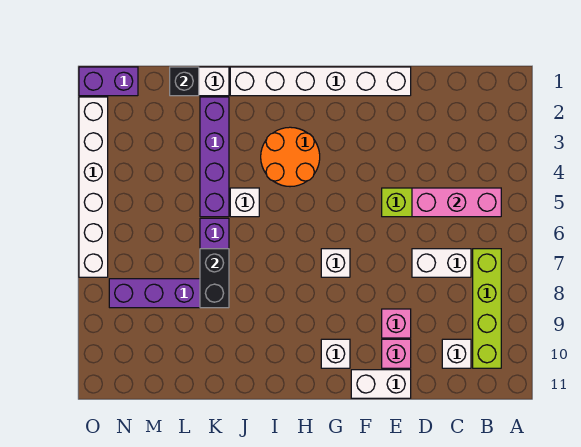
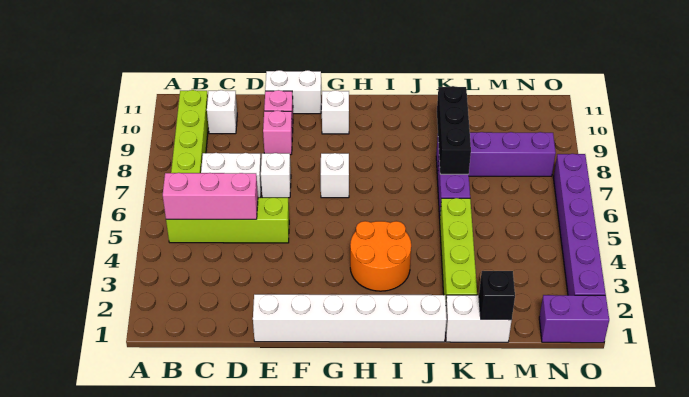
white brick J5 level 1 -> white brick E7 level 1
purple brick K2:K5 level 1 -> lime brick K2:K5 level 1
black brick K7:K8 level 2 -> black brick K7:K9 level 2
white brick O2:O7 level 1 -> purple brick O2:O7 level 1

